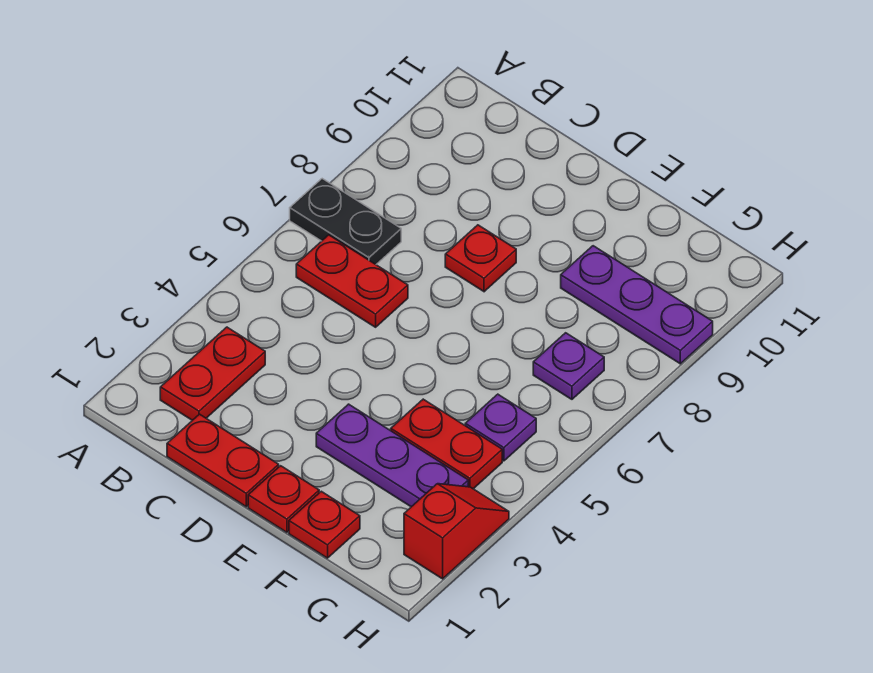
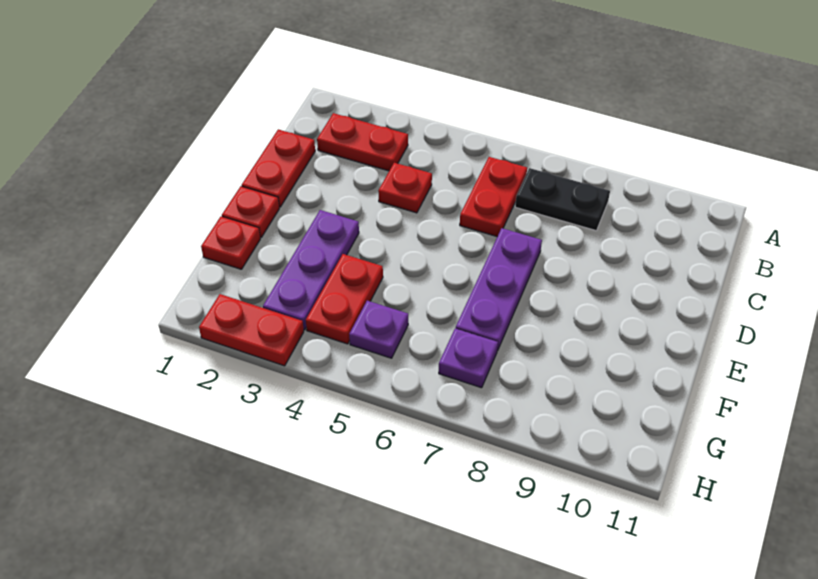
black plate A7:B7 level 1 -> black plate B7:B8 level 1
red plate D8 level 1 -> red plate C4 level 1
purple plate F9:H9 level 1 -> purple plate D7:F7 level 1
red slope H2:H3 level 1 top 2 -> red plate H2:H3 level 1

